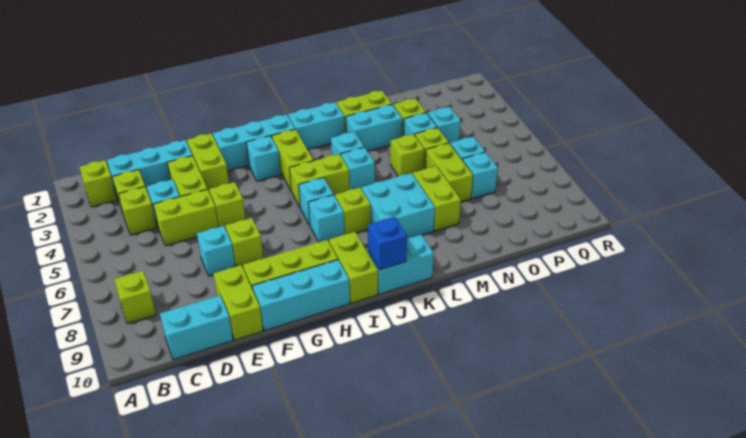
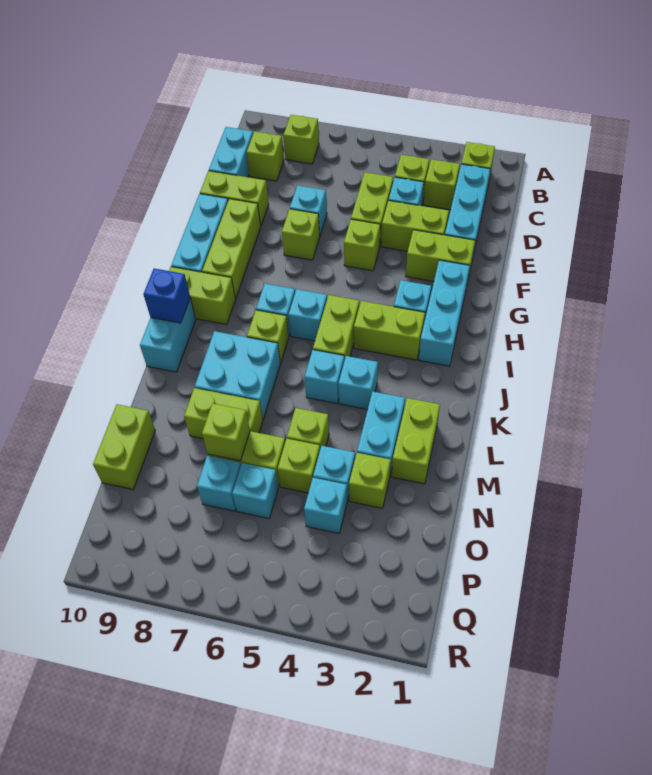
none -> lime brick C9 level 1
cyan brick J2:K2 level 1 -> none
none -> lime brick N7 level 2
none -> lime brick N10:O10 level 1

